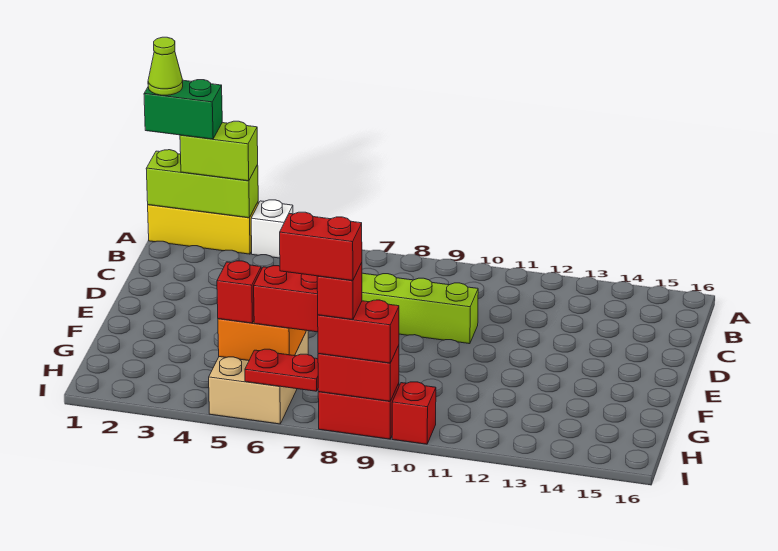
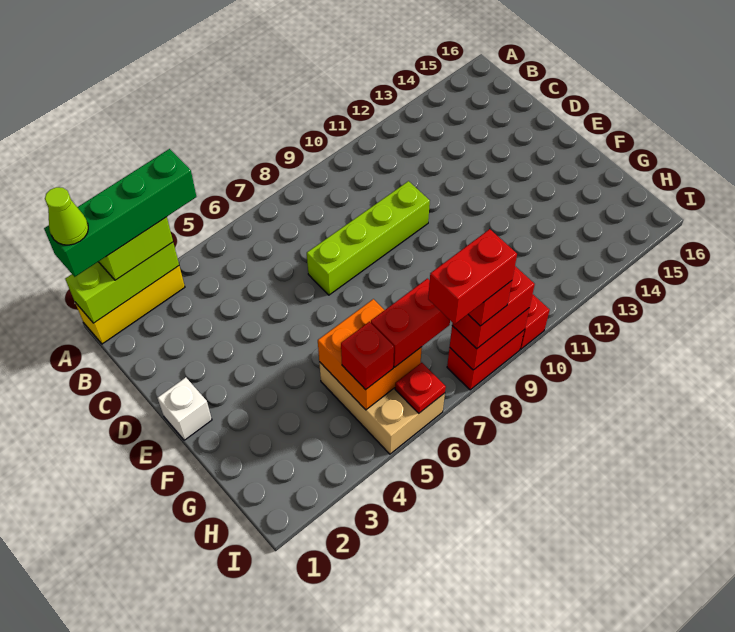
green brick A1:A2 level 4 -> green brick A1:A4 level 4
white brick A4 level 1 -> white brick E1 level 1
red plate I6:I7 level 2 -> red plate I6 level 2

